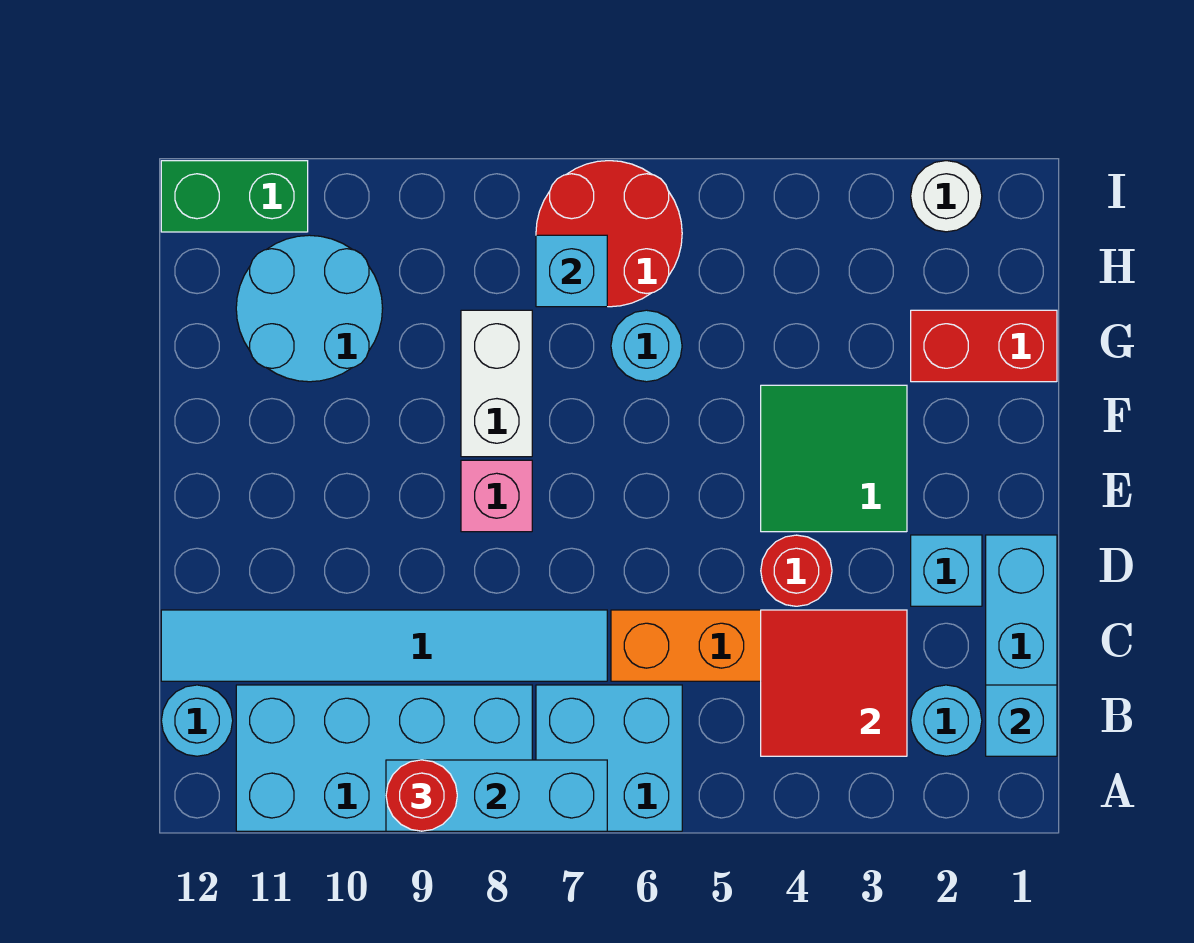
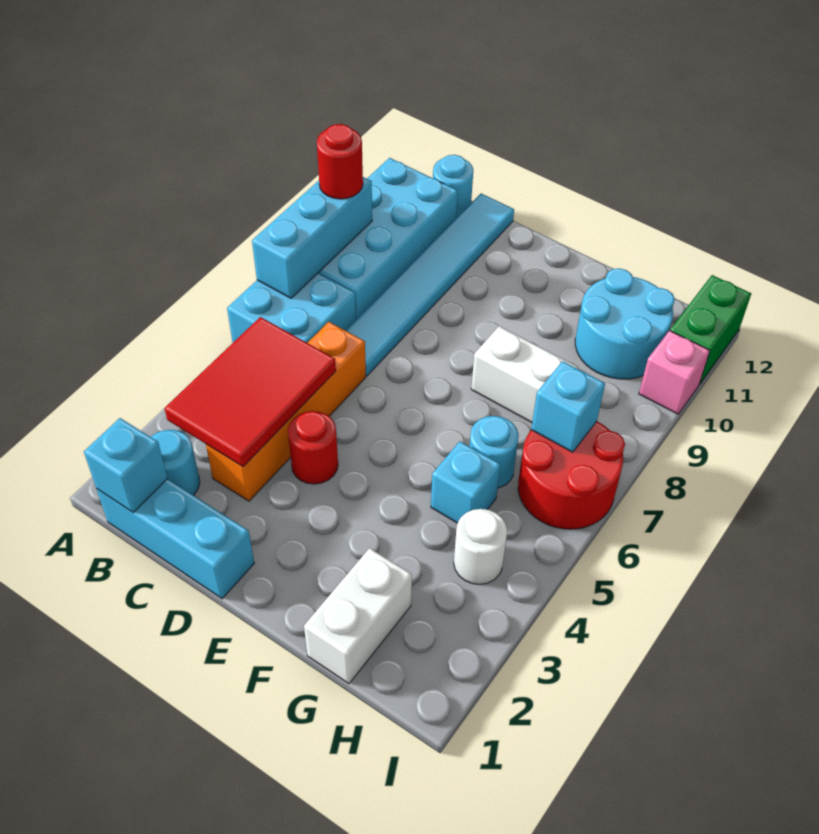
red tile B3:C4 level 2 -> red tile B3:C5 level 2
cyan brick D2 level 1 -> cyan brick G5 level 1
green tile E3:F4 level 1 -> none
pink brick E8 level 1 -> pink brick I10 level 1
red brick G1:G2 level 1 -> white brick G1:G2 level 1
white round brick I2 level 1 -> white round brick H4 level 1

